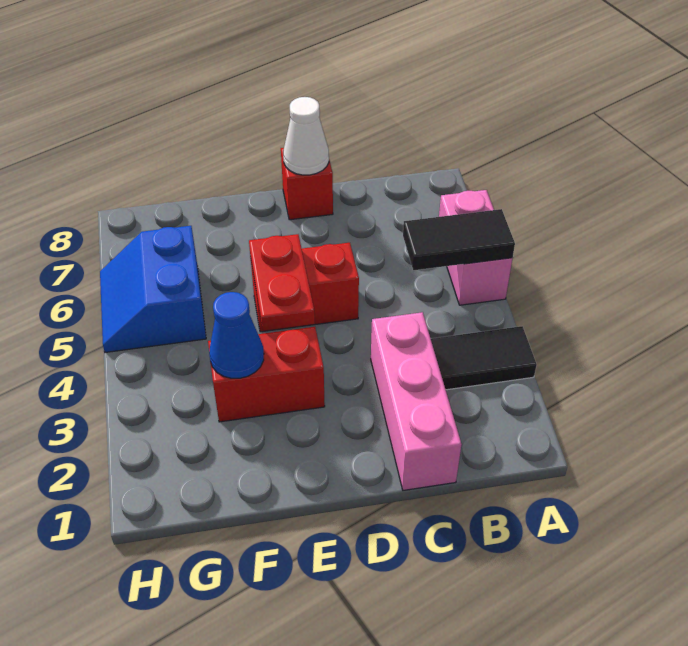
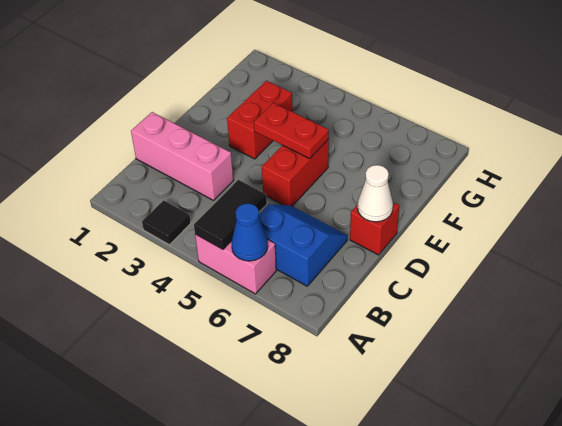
black tile A3:B3 level 1 -> black tile A3 level 1
blue cone F3 level 2 -> blue cone A6 level 2
blue slope G5:H6 level 1 top G -> blue slope B6:C7 level 1 top B

